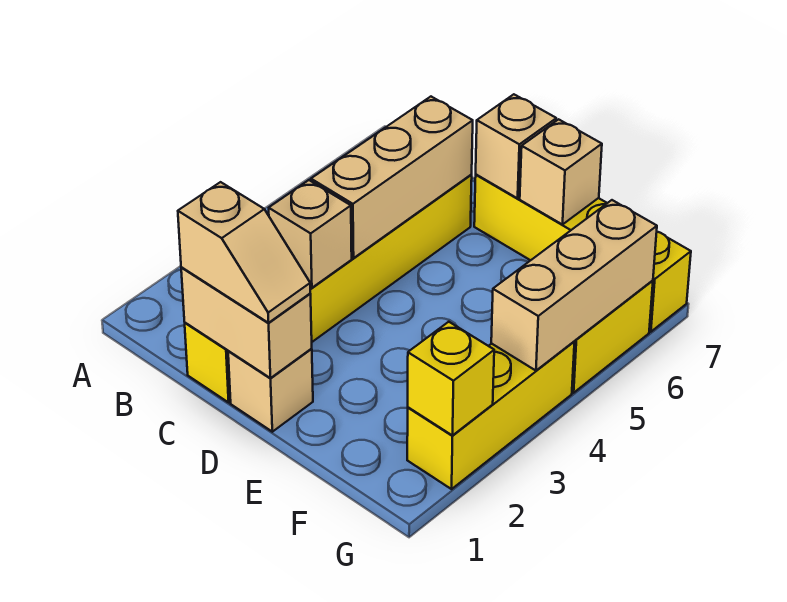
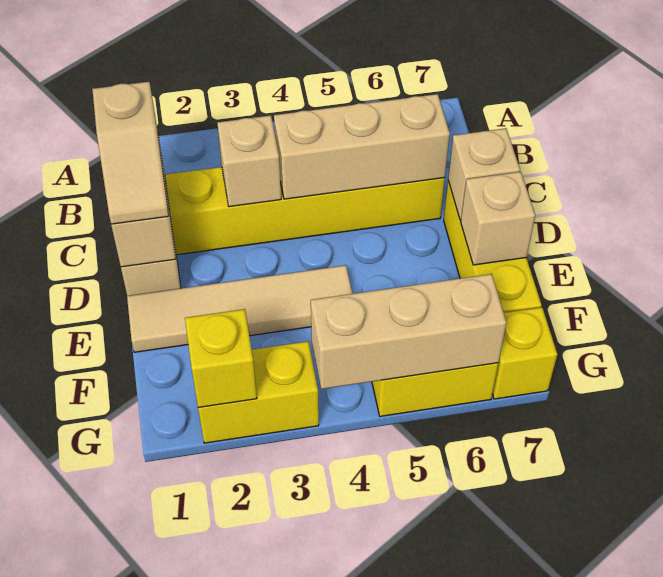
none -> tan tile E1:E4 level 1
yellow brick G2:G4 level 1 -> yellow brick G2:G3 level 1

